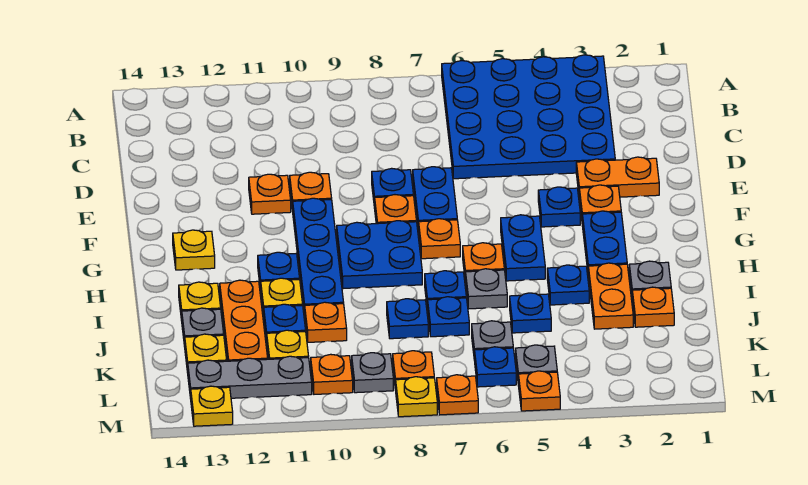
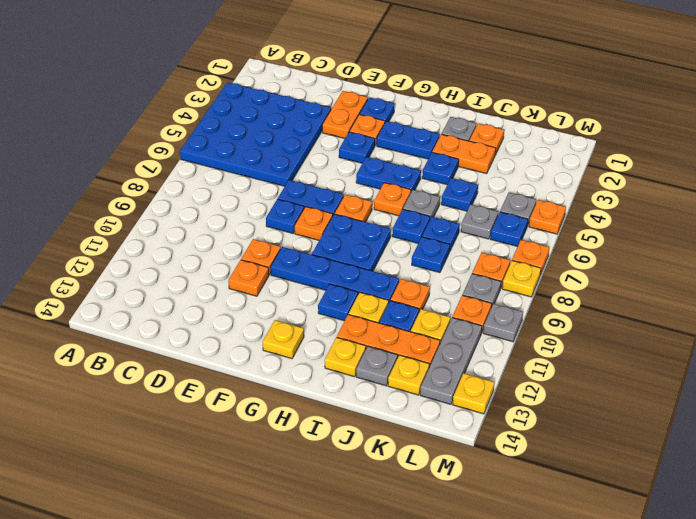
none -> blue plate F2 level 1
none -> grey plate M10 level 1

